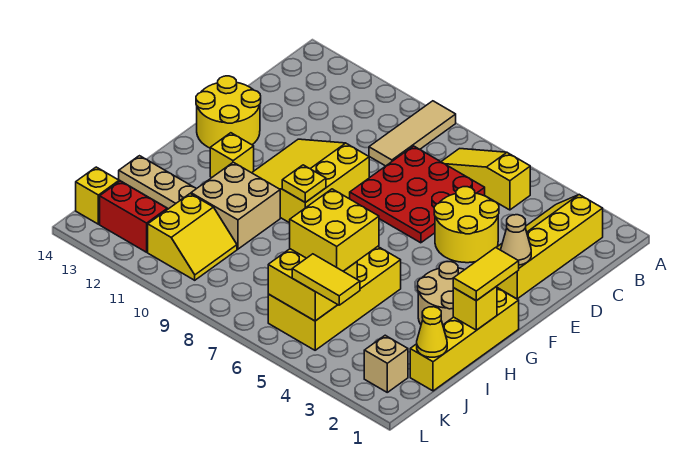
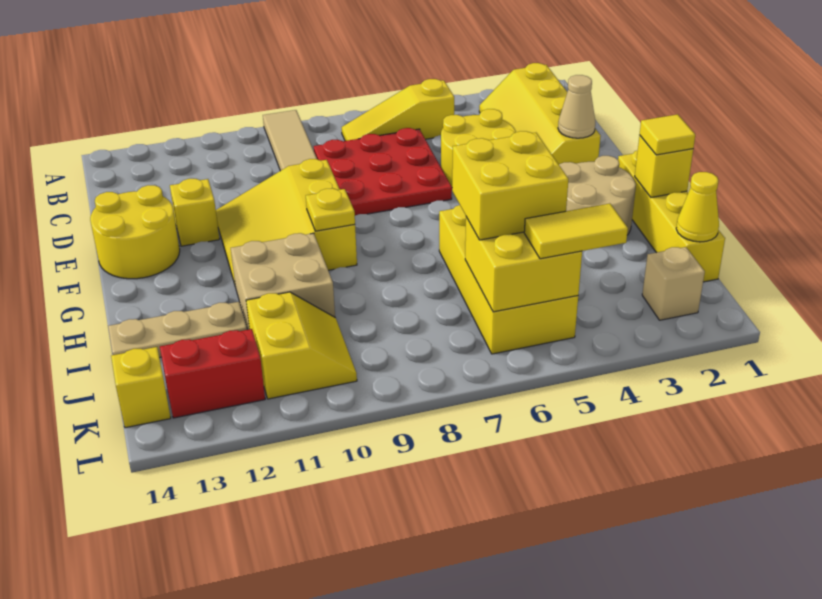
yellow tile G1:H1 level 3 -> yellow tile H1 level 3
yellow brick G12 level 1 -> yellow brick E12 level 1

